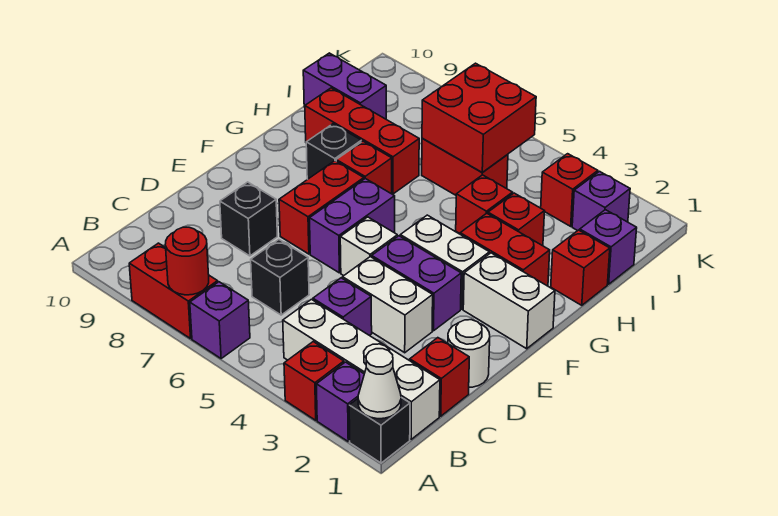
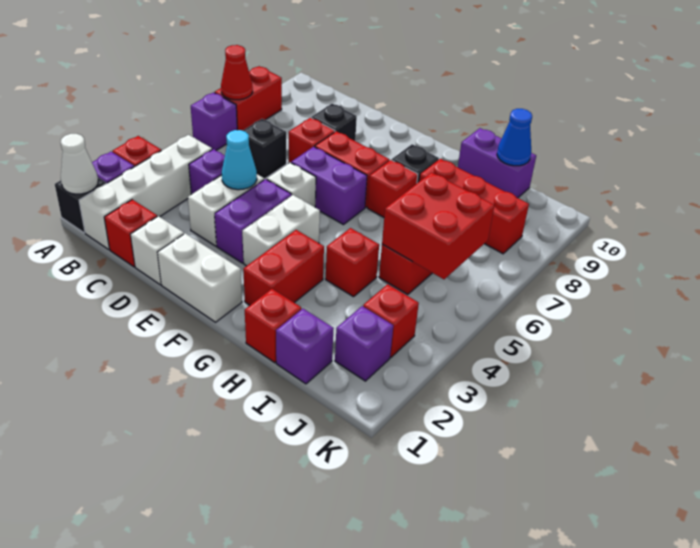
red round brick A7 level 2 -> red cone A7 level 2
white round brick D1 level 1 -> white brick D1 level 1
none -> cyan cone D4 level 2
white brick F1:F2 level 1 -> white brick E1:F1 level 1
red brick H3 level 1 -> red brick D7 level 1
red brick H7:H9 level 1 -> red brick H8:J8 level 1
purple brick I9:I10 level 1 -> purple brick H10:I10 level 1
none -> blue cone I10 level 2

